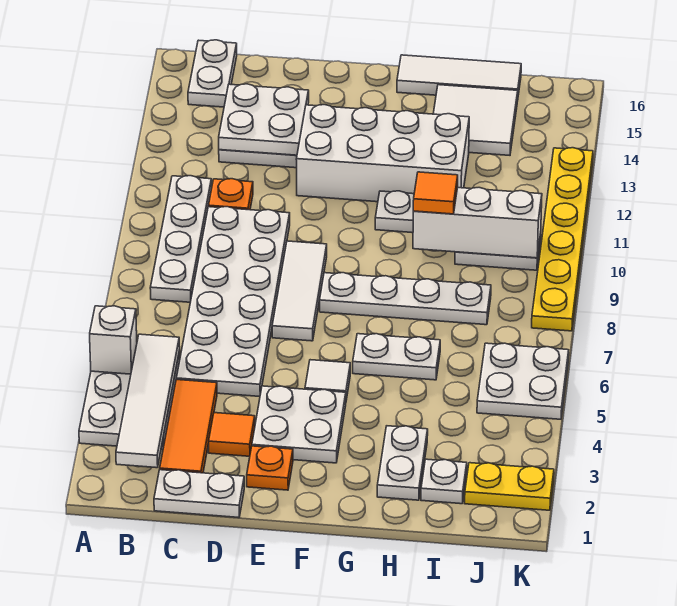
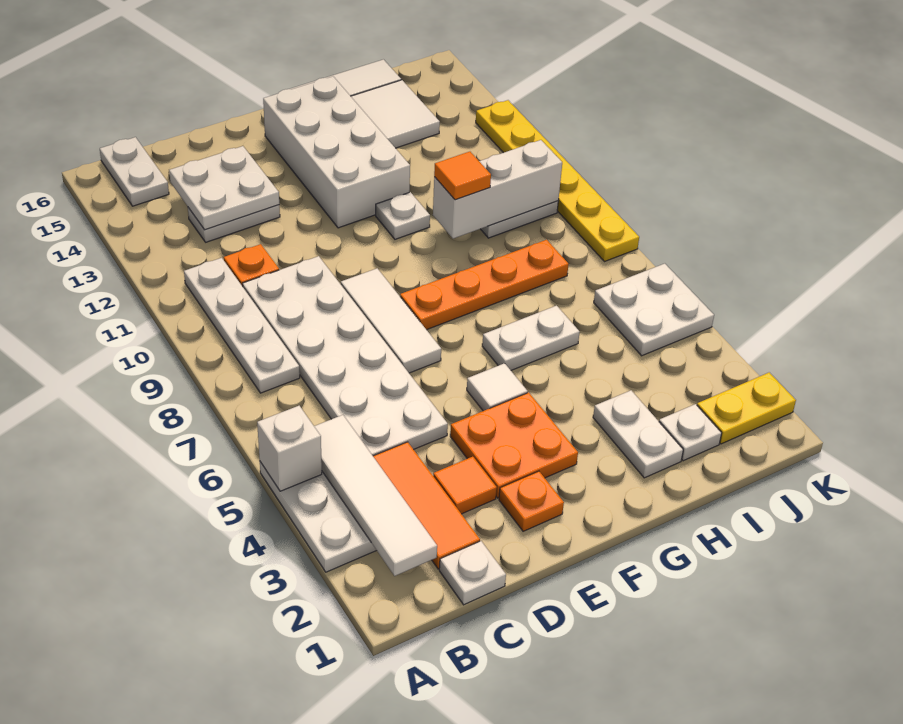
white plate C1:D1 level 1 -> white plate C1 level 1
white plate E3:F4 level 1 -> orange plate E3:F4 level 1
white brick E12:H13 level 1 -> white brick F12:G15 level 1
white plate F8:I8 level 1 -> orange plate F8:I8 level 1

